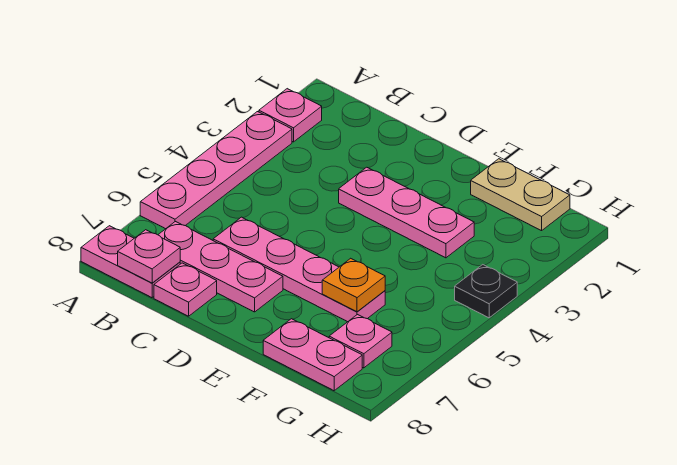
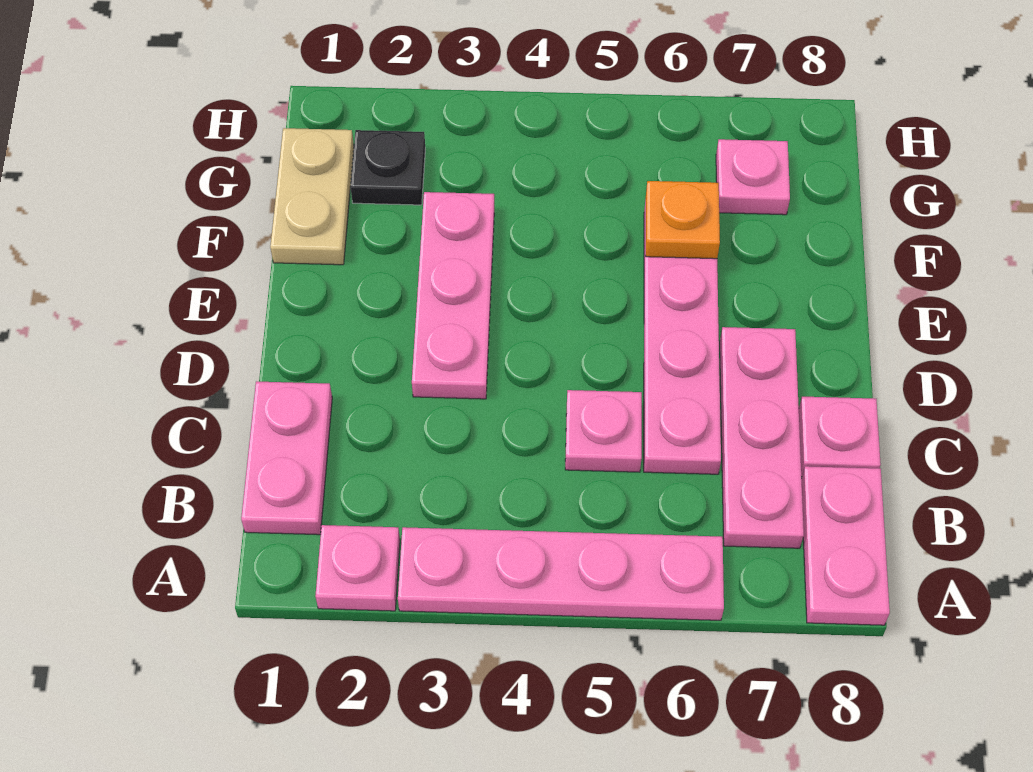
pink plate B8 level 2 -> pink plate C5 level 1
pink plate F8:G8 level 1 -> pink plate B1:C1 level 1
black plate H4 level 1 -> black plate G2 level 1

